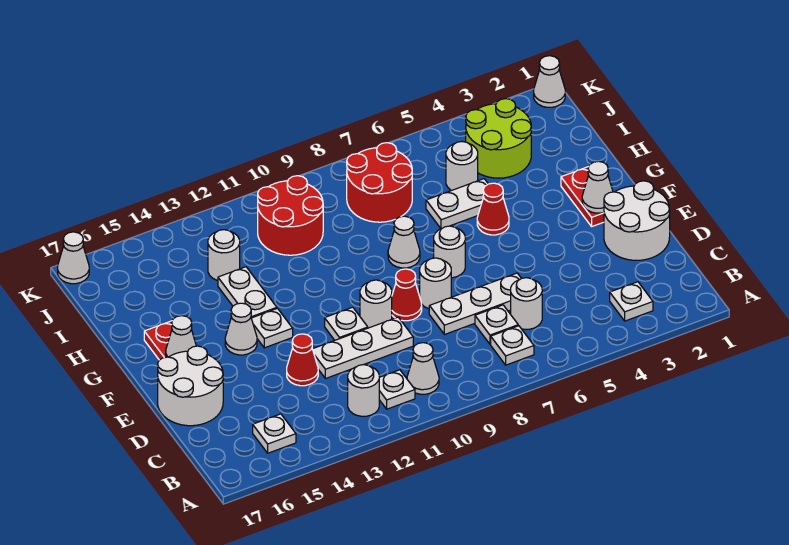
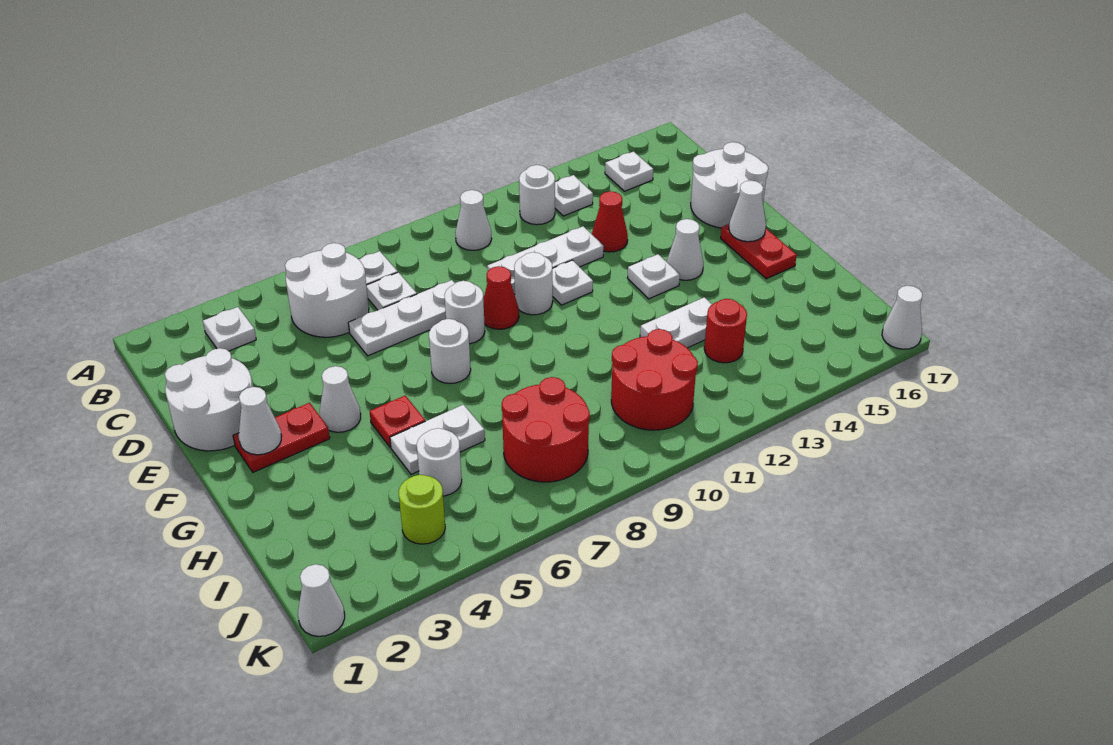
white plate B11 level 1 -> white plate B13 level 1
white round brick C6 level 1 -> white round brick B5:C6 level 1
red plate F2:G2 level 1 -> red plate F2:F3 level 1
red cone G5 level 1 -> red plate G5 level 1
white cone G8 level 1 -> white cone F4 level 1
white plate G13:H13 level 1 -> white plate H12:H13 level 1
lime round brick I3:J4 level 1 -> lime round brick J4 level 1
white round brick I13 level 1 -> red round brick I13 level 1

